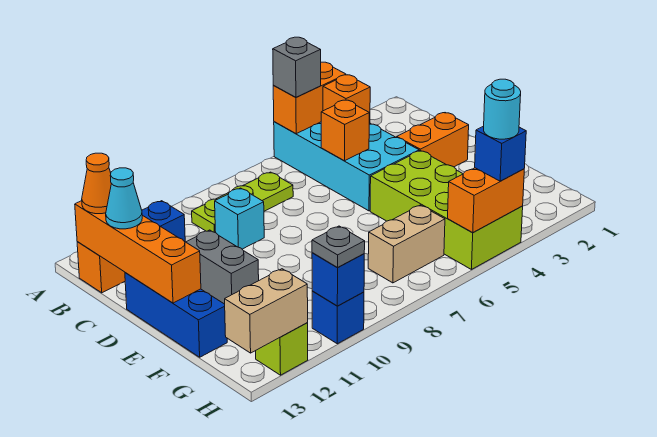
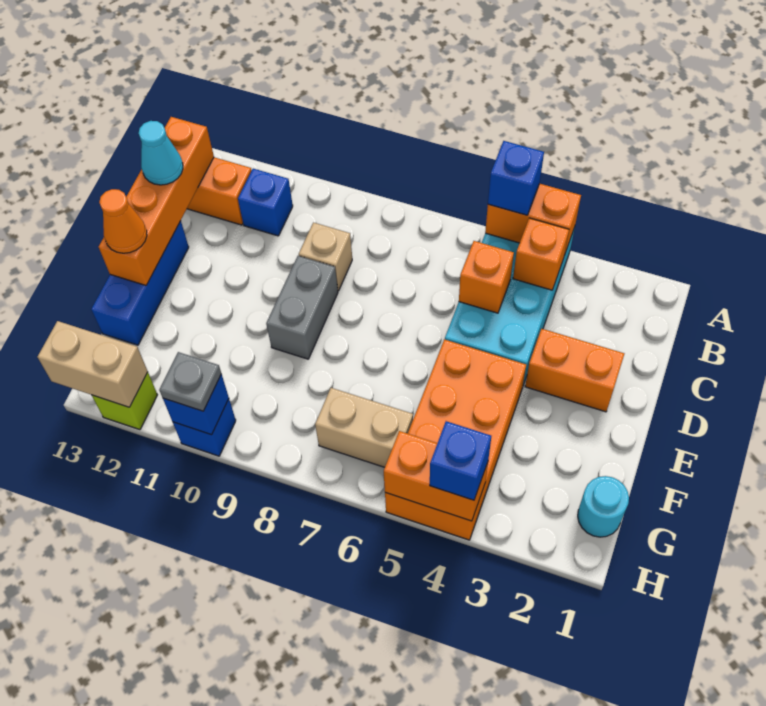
grey brick A5 level 3 -> blue brick A5 level 3
lime plate B7:B9 level 1 -> none
orange cone B13 level 3 -> orange cone E13 level 3
cyan brick C9 level 1 -> tan brick C9 level 1
grey brick D11:E11 level 1 -> grey brick D9:E9 level 1
lime brick E4:H5 level 1 -> orange brick E4:H5 level 1
cyan round brick H4 level 4 -> cyan round brick G1 level 1

